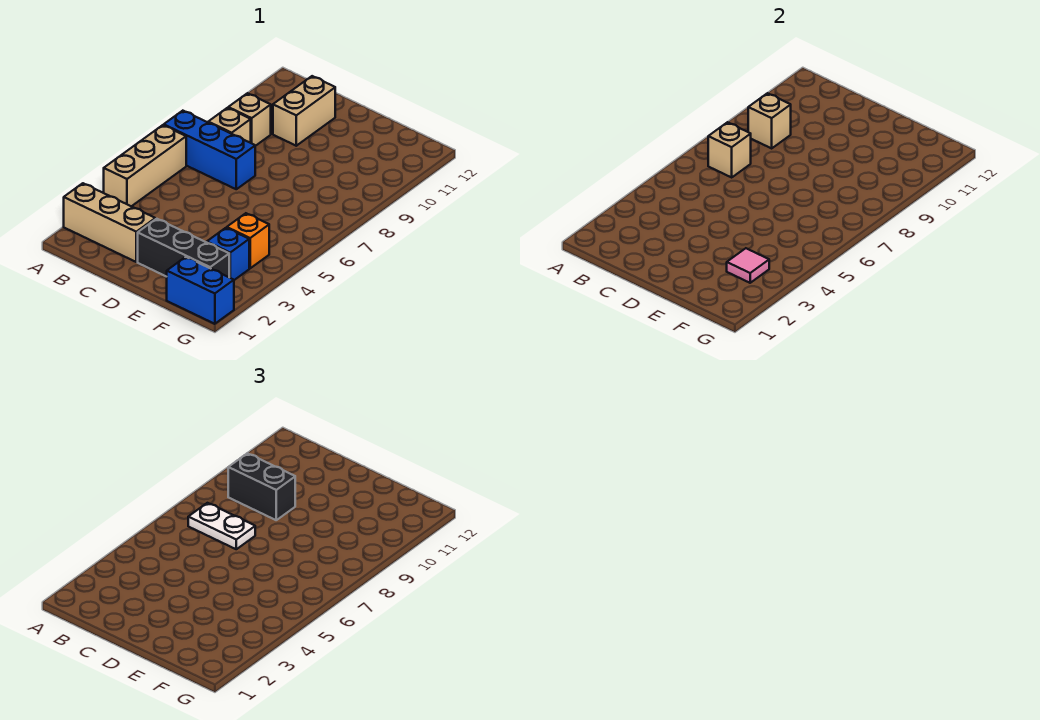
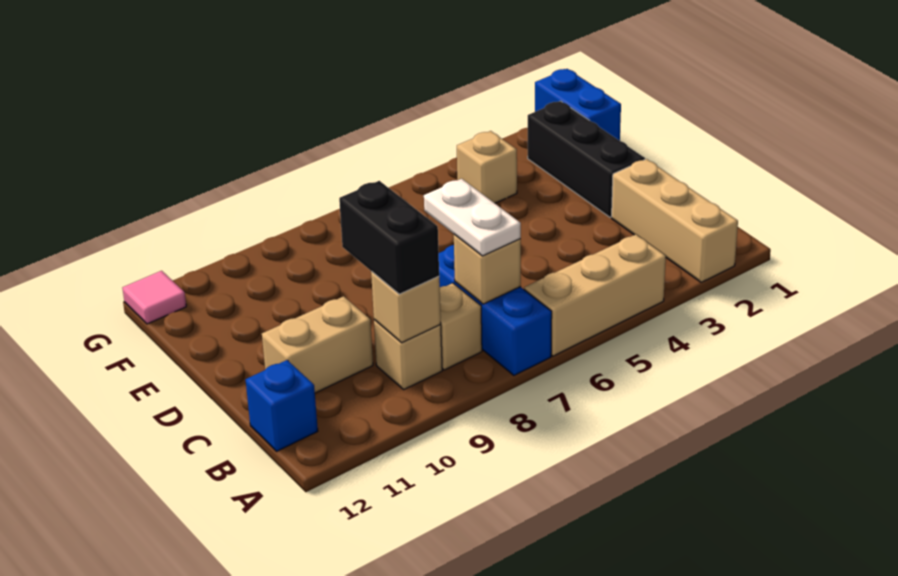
blue brick F3 level 1 -> blue brick B12 level 1
pink tile F3 level 2 -> pink tile G12 level 1
orange brick F4 level 1 -> tan brick F4 level 1

